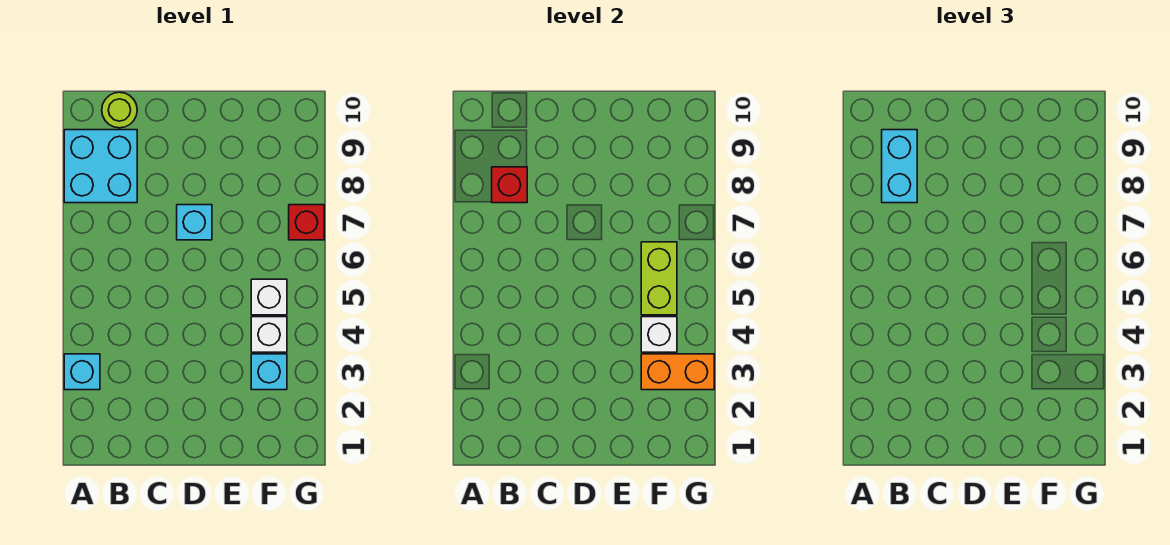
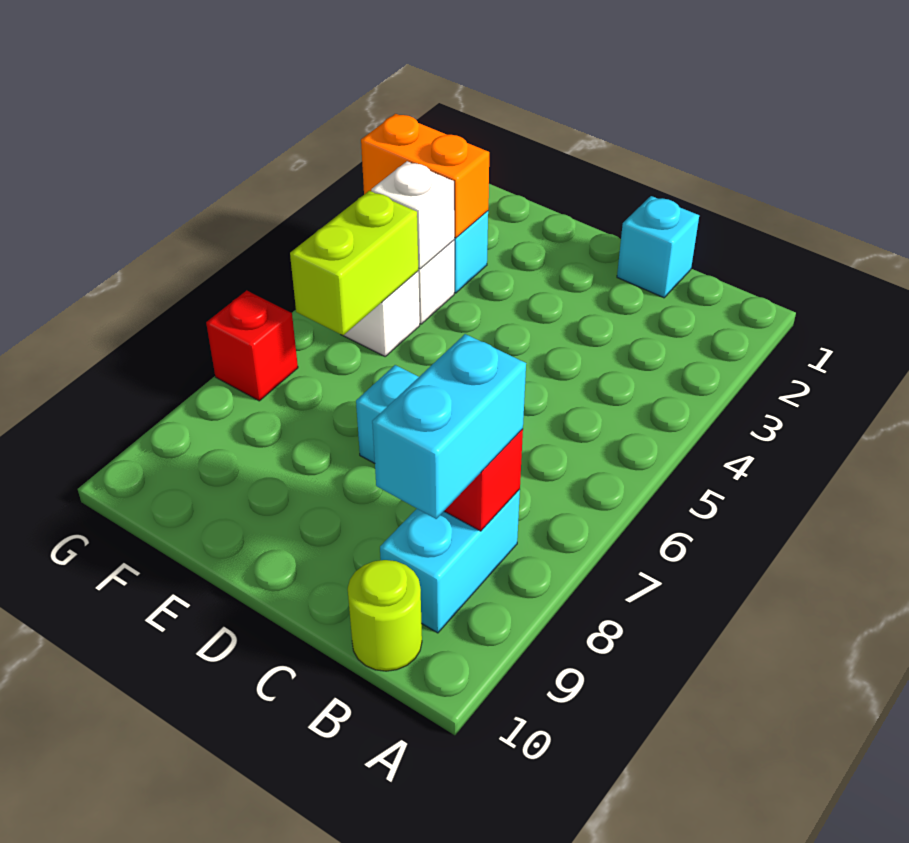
cyan brick A3 level 1 -> cyan brick C1 level 1
cyan brick A8:B9 level 1 -> cyan brick B8:B9 level 1

